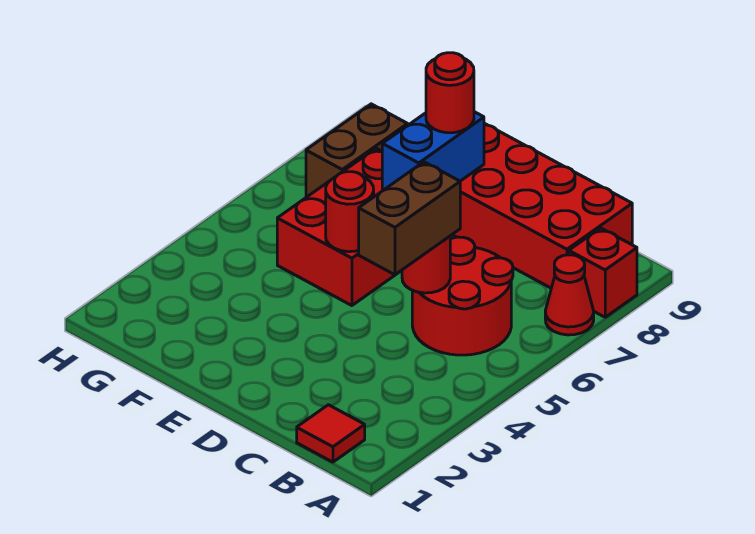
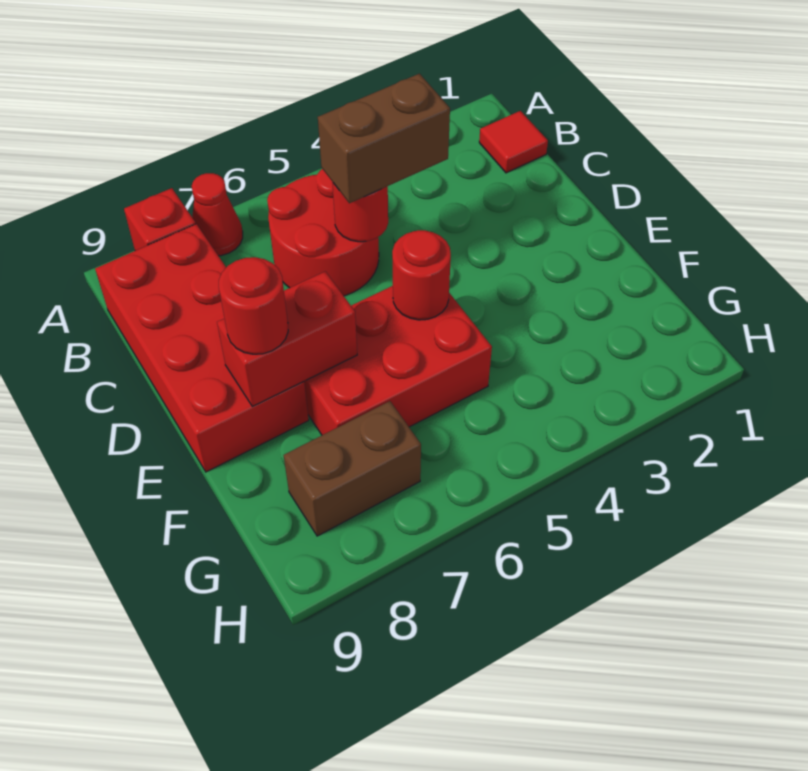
blue brick E7:E8 level 2 -> red brick E7:E8 level 2

